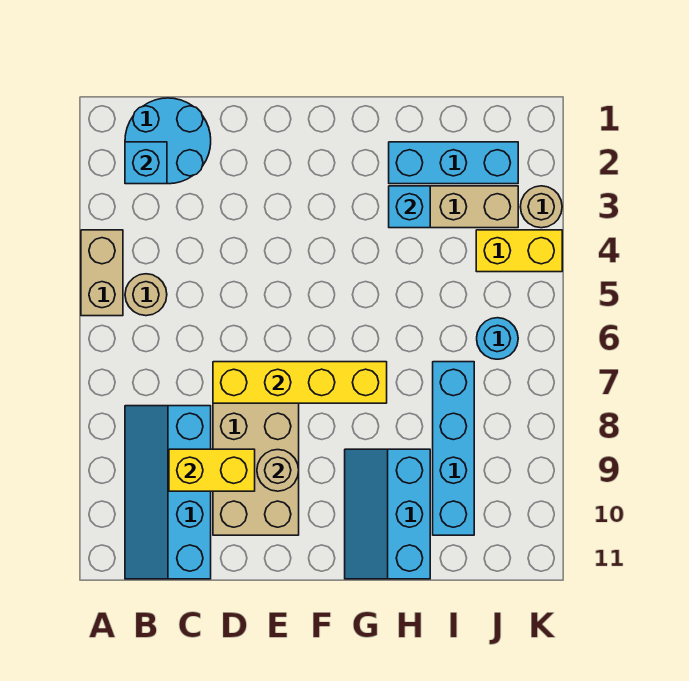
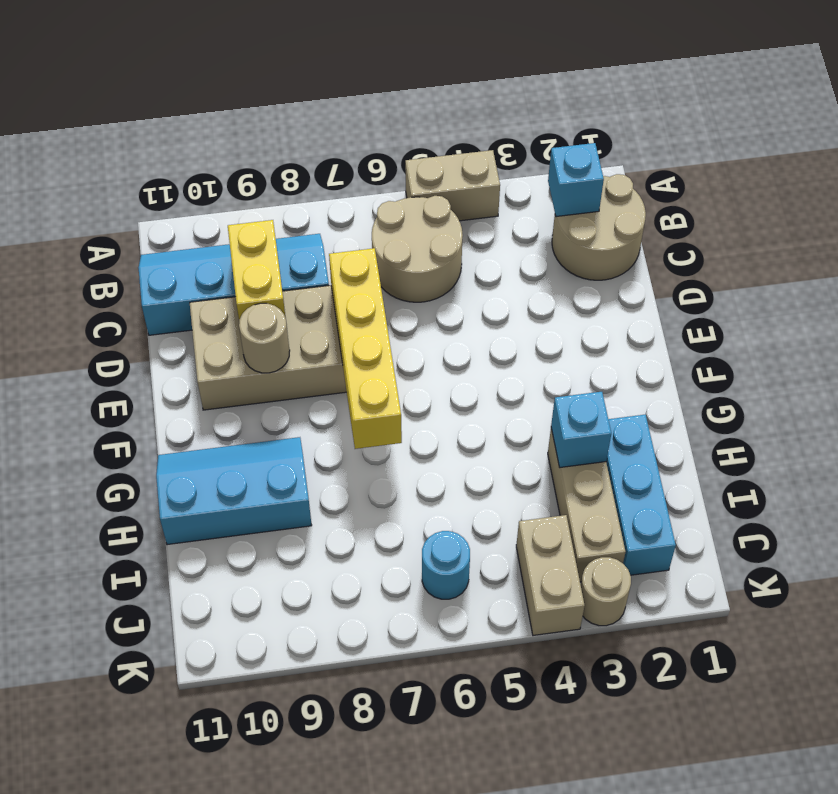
cyan round brick B1:C2 level 1 -> tan round brick B1:C2 level 1
tan round brick B5 level 1 -> tan round brick B5:C6 level 1
cyan brick I7:I10 level 1 -> none
yellow brick J4:K4 level 1 -> tan brick J4:K4 level 1

